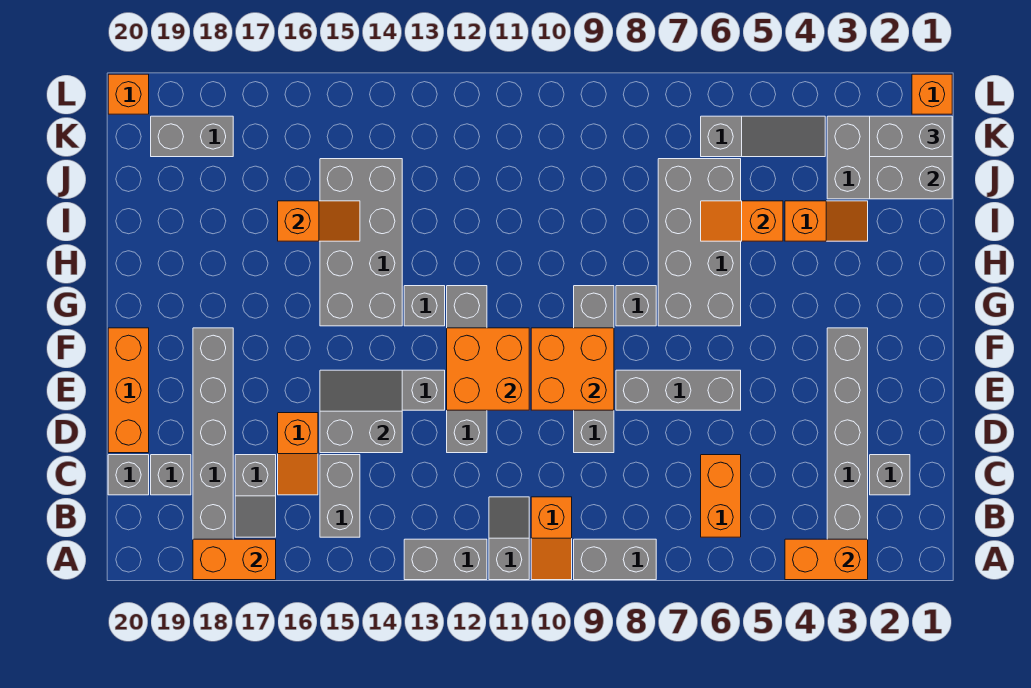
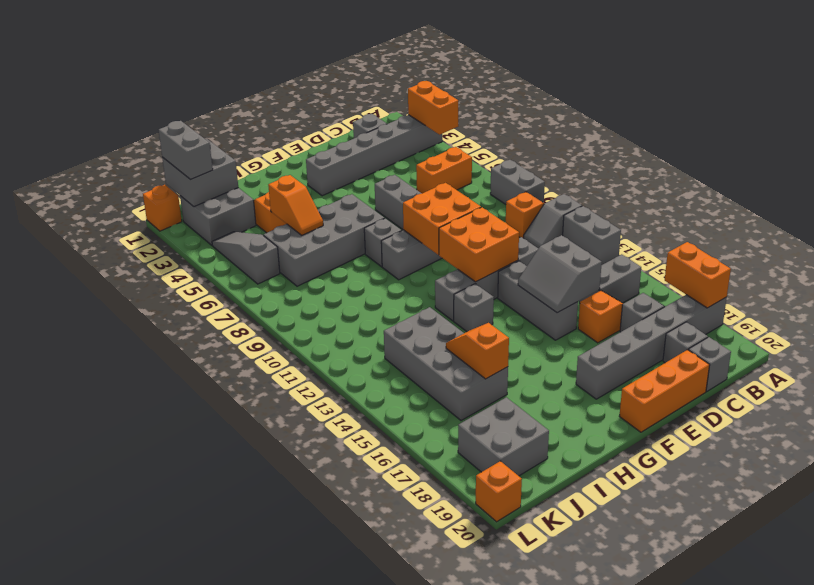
grey brick G14:J15 level 1 -> grey brick I13:J16 level 1
grey brick K18:K19 level 1 -> grey brick J18:K19 level 1

